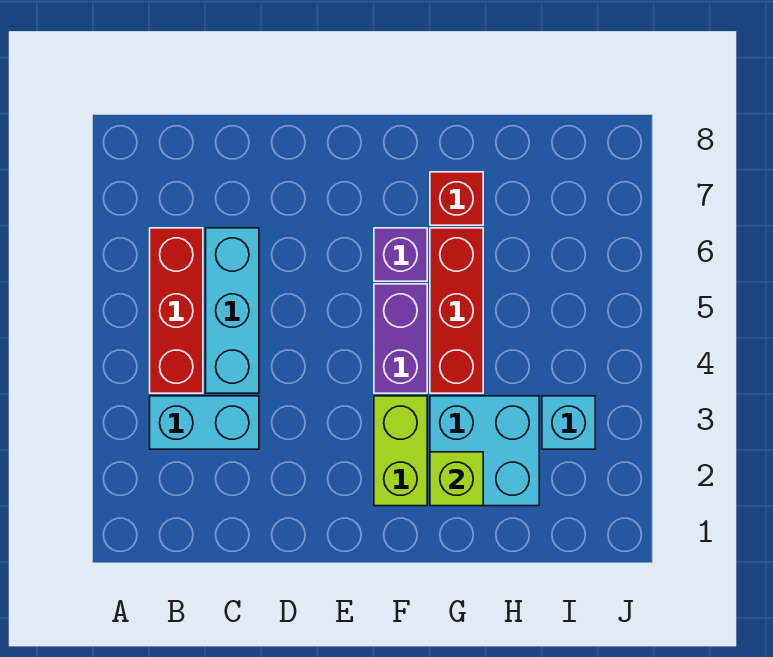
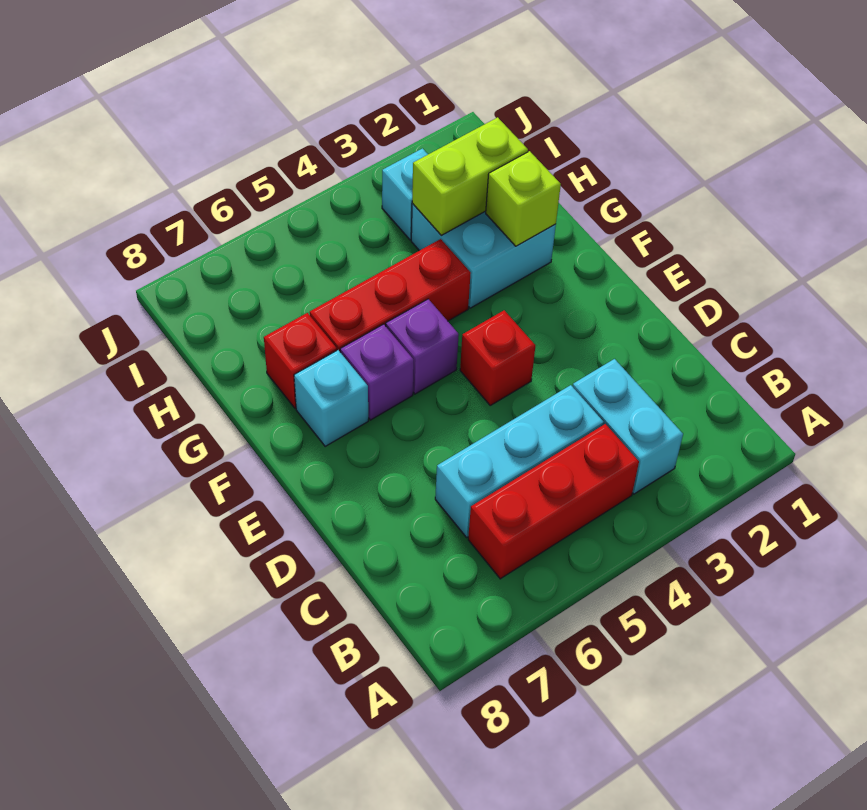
none -> red brick E4 level 1
lime brick F2:F3 level 1 -> lime brick H2:H3 level 2
purple brick F4:F5 level 1 -> purple brick F5 level 1
none -> cyan brick F7 level 1

